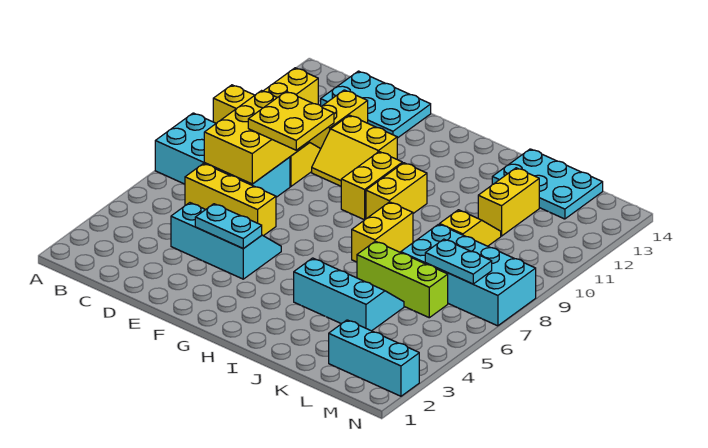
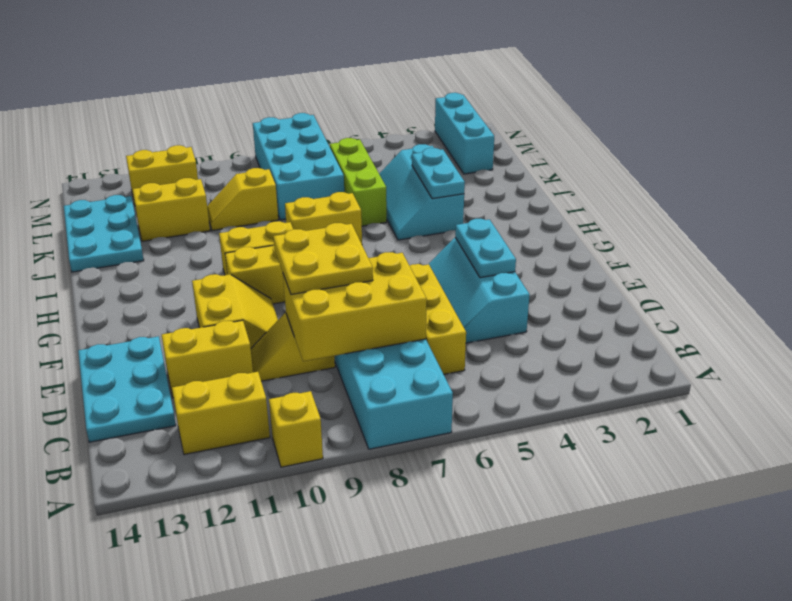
cyan plate L7:M7 level 2 -> cyan plate I4:J4 level 2
none -> yellow brick M11:M12 level 1

